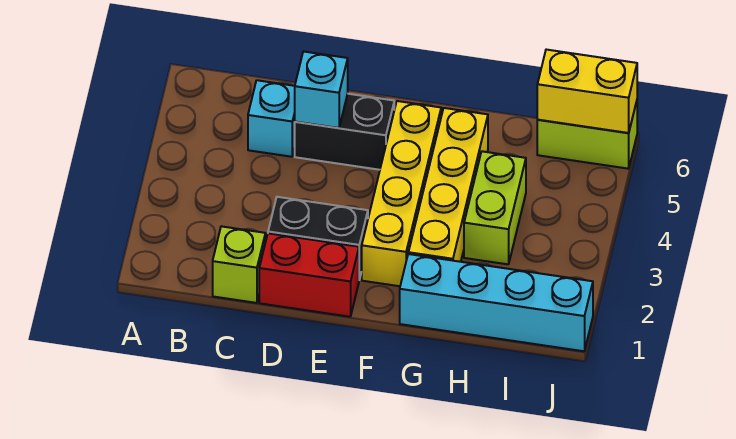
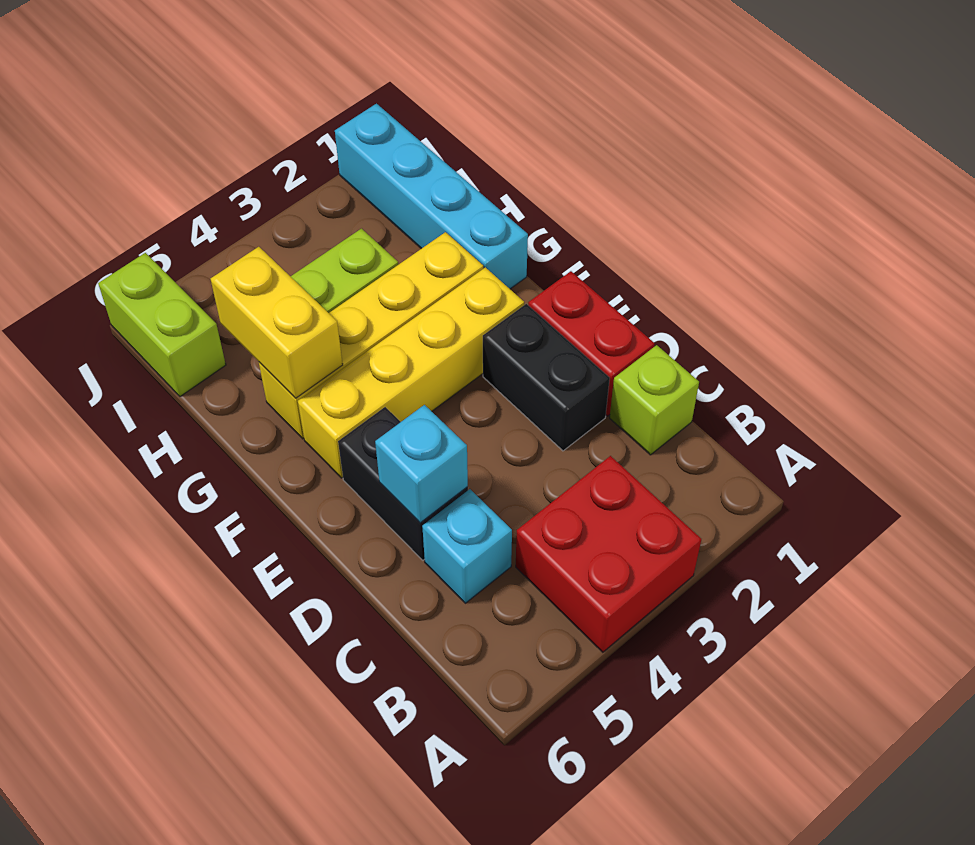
none -> red brick A3:B4 level 1
yellow brick I6:J6 level 2 -> yellow brick G5:H5 level 2

